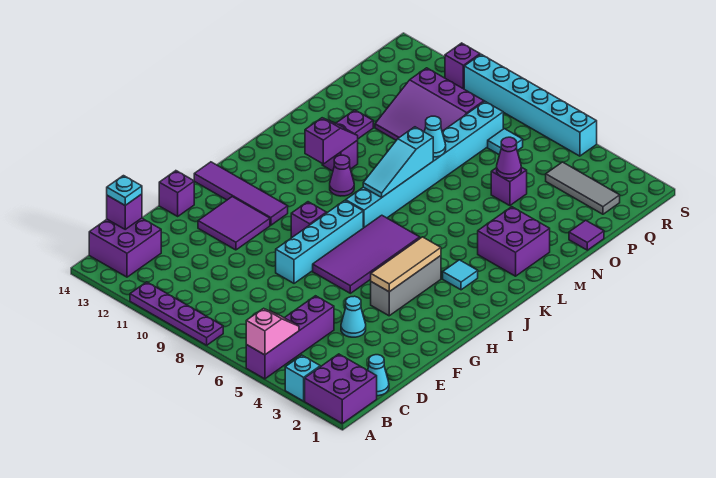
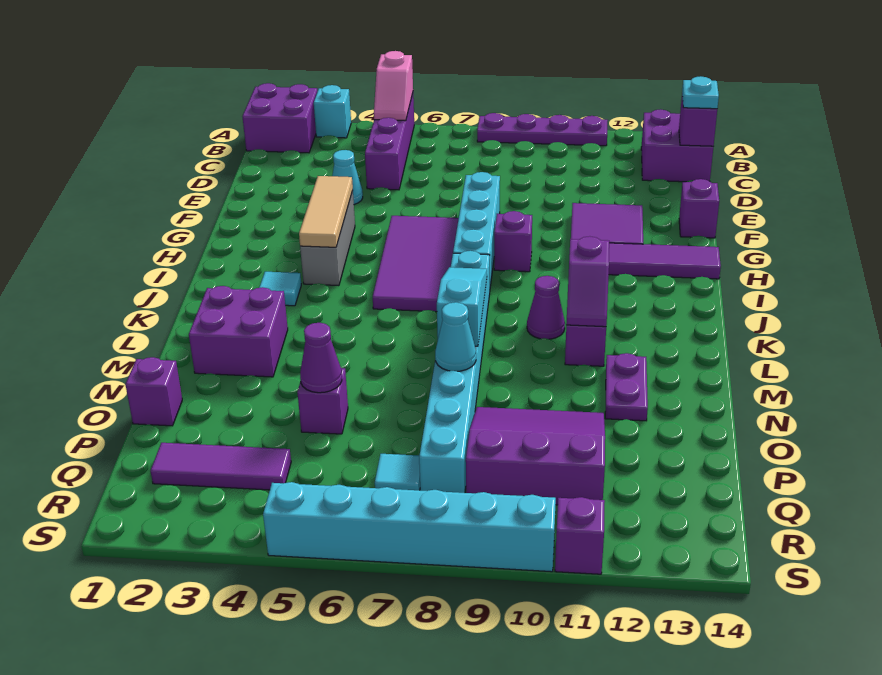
cyan cone C1 level 1 -> none
purple tile O1 level 1 -> purple brick O1 level 1
grey tile Q2:Q4 level 1 -> purple tile Q2:Q4 level 1

